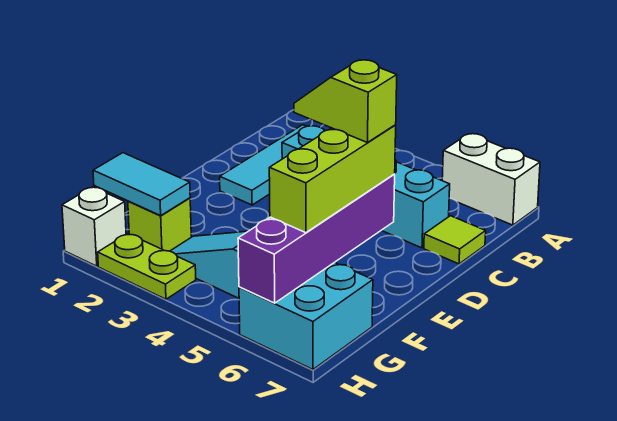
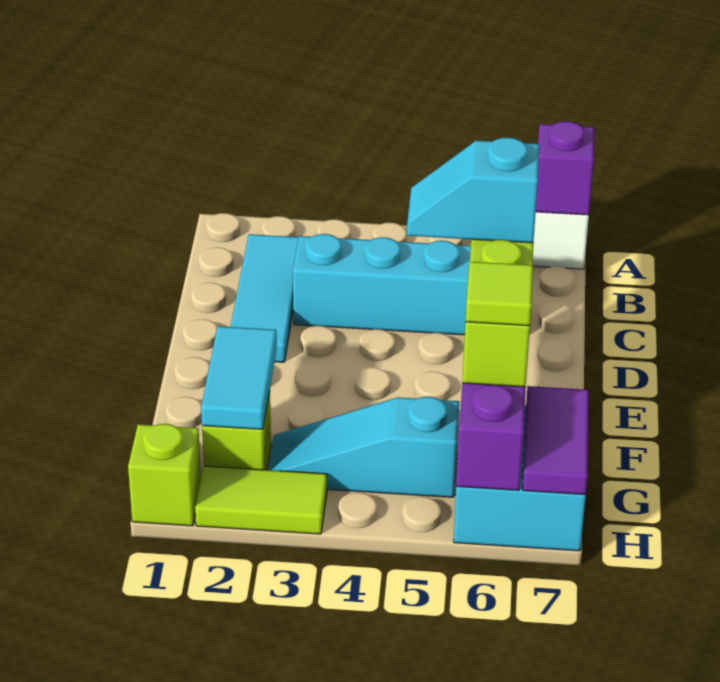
none -> purple brick A7 level 2
lime tile C7 level 1 -> lime tile G6 level 4
lime slope E5:E6 level 4 top 6 -> cyan slope E5:E6 level 4 top 6
cyan tile G1:G2 level 2 -> cyan tile F2:G2 level 2
none -> purple tile G7:H7 level 2
white brick H1 level 1 -> lime brick H1 level 1
lime plate H2:H3 level 1 -> lime tile H2:H3 level 1

